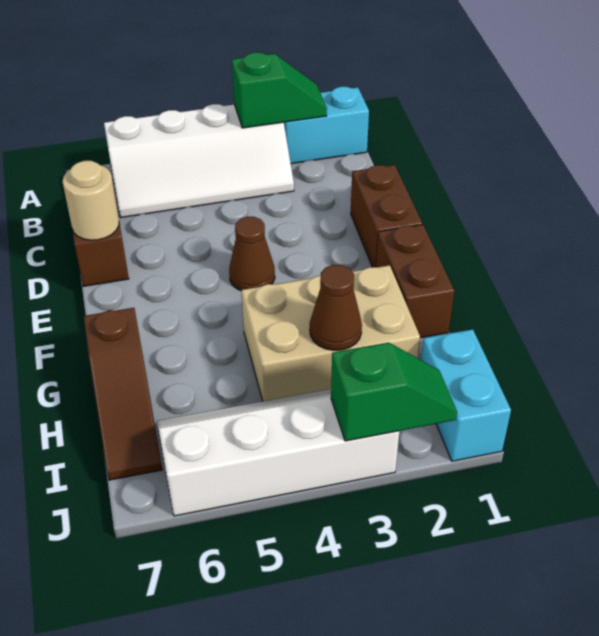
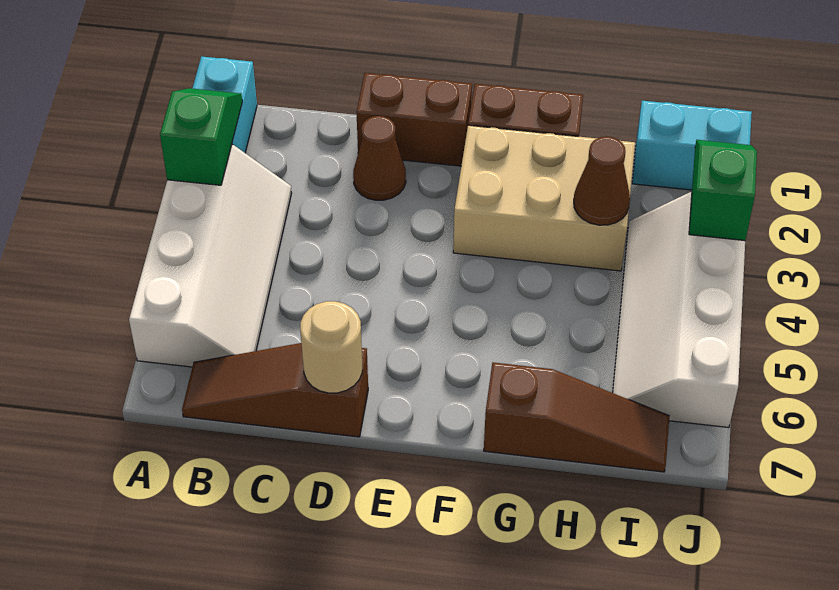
brown cone E4 level 1 -> brown cone D2 level 1
tan brick G2:H4 level 1 -> tan brick F2:H3 level 1

